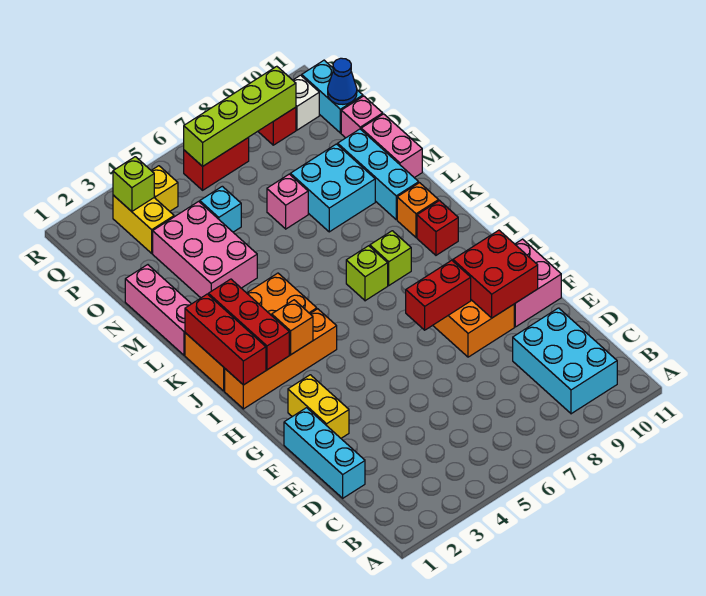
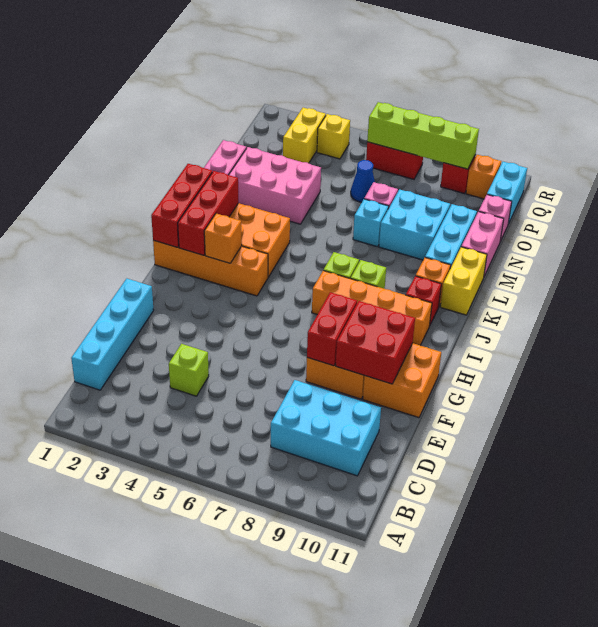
cyan brick B9:D10 level 1 -> cyan brick C8:D10 level 1
cyan brick D1:F1 level 1 -> cyan brick C1:F1 level 1
yellow brick F2:G2 level 1 -> yellow brick K11:L11 level 1
pink brick F10:G11 level 1 -> orange brick F10:G11 level 1
red brick G7:G8 level 2 -> red brick F8:G8 level 2
none -> orange brick I7:I10 level 1
pink brick M3:O4 level 1 -> pink brick M2:N4 level 1
cyan brick O5 level 1 -> cyan brick M7 level 1
blue cone P11 level 2 -> blue cone O6 level 1
lime brick Q3 level 2 -> lime brick D4 level 1
white brick Q10 level 1 -> orange brick Q10 level 1

